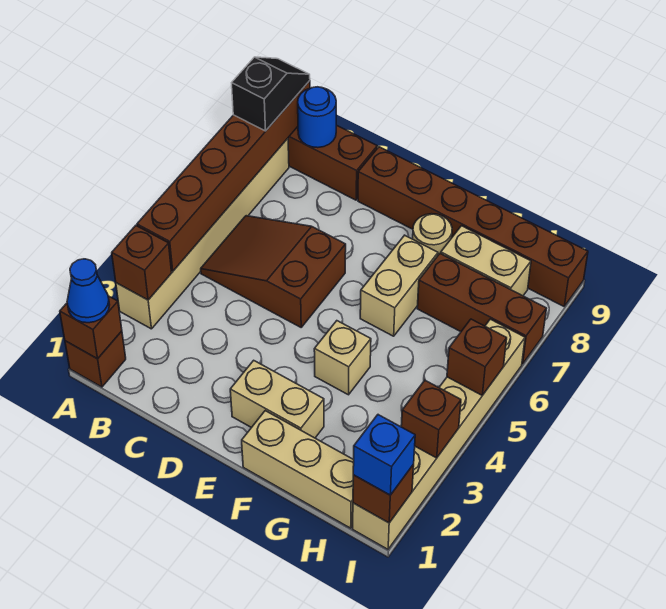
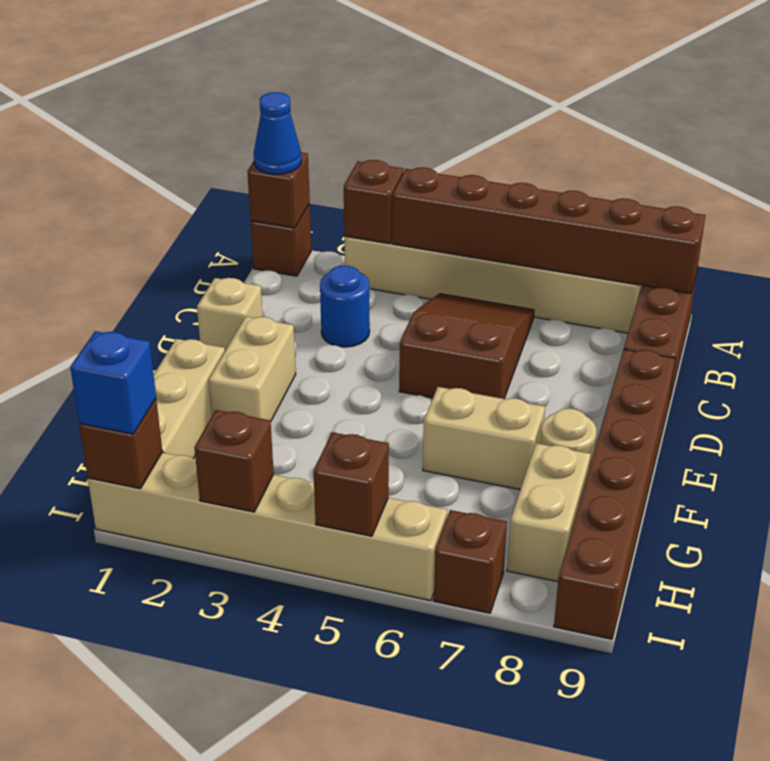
black slope A8:A9 level 3 top 8 -> none
blue round brick B9 level 2 -> blue round brick C3 level 1
tan brick F4 level 1 -> tan brick D1 level 1
brown brick G7:I7 level 1 -> brown brick I7 level 1

